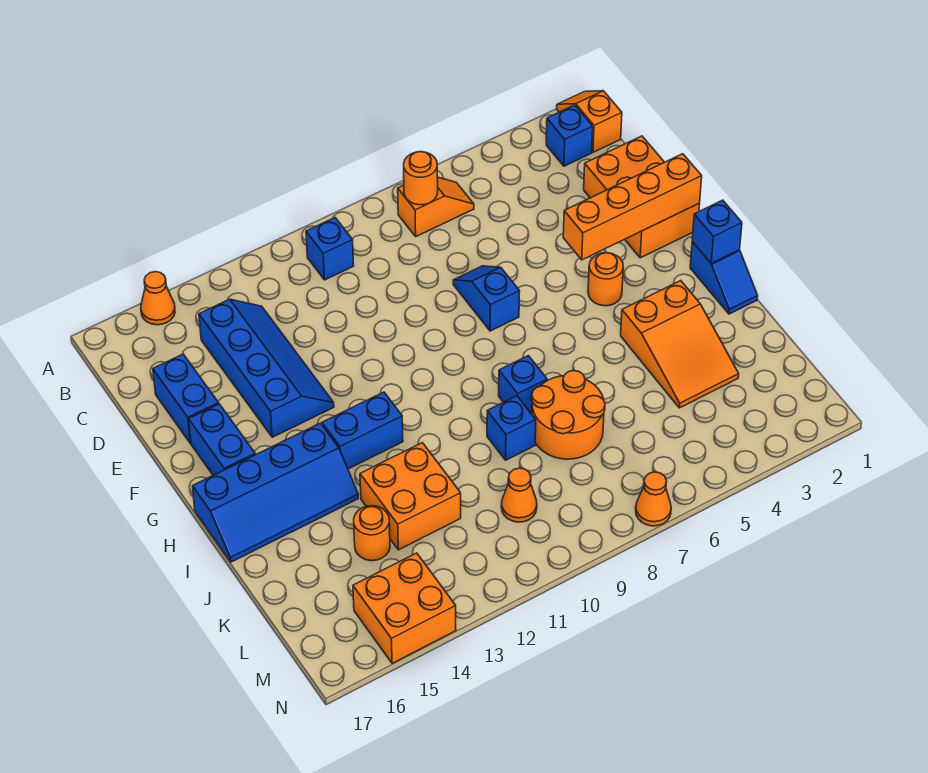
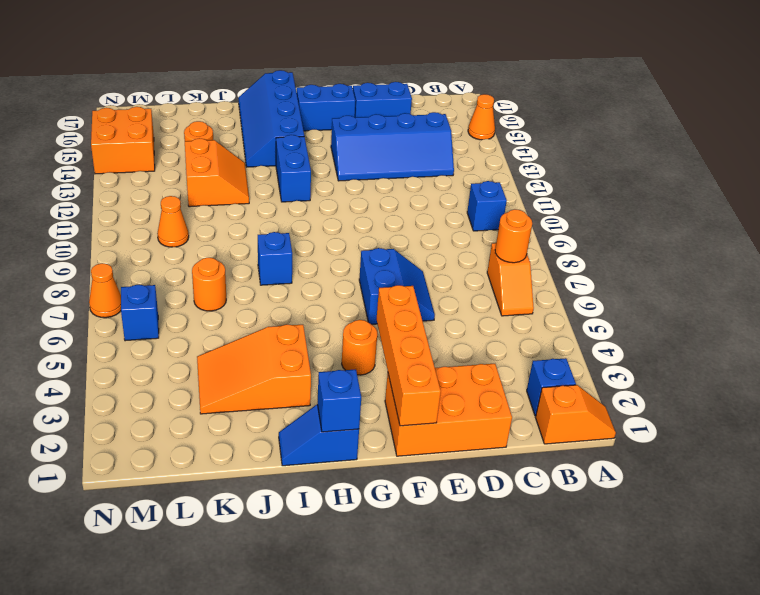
blue slope E7:F7 level 1 top F -> blue slope E6:F7 level 1 top F
orange round brick J7:K8 level 1 -> orange round brick K7 level 1
blue brick J9 level 1 -> blue brick M6 level 1
orange brick J12:K13 level 1 -> orange slope J12:K13 level 1 top K

